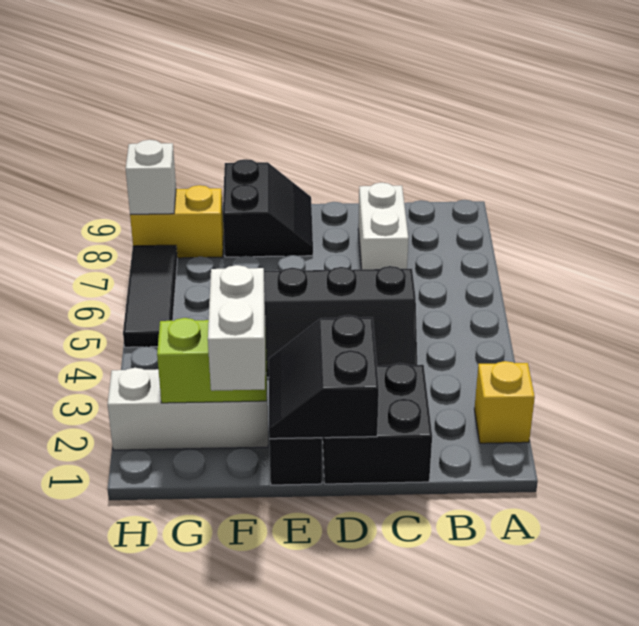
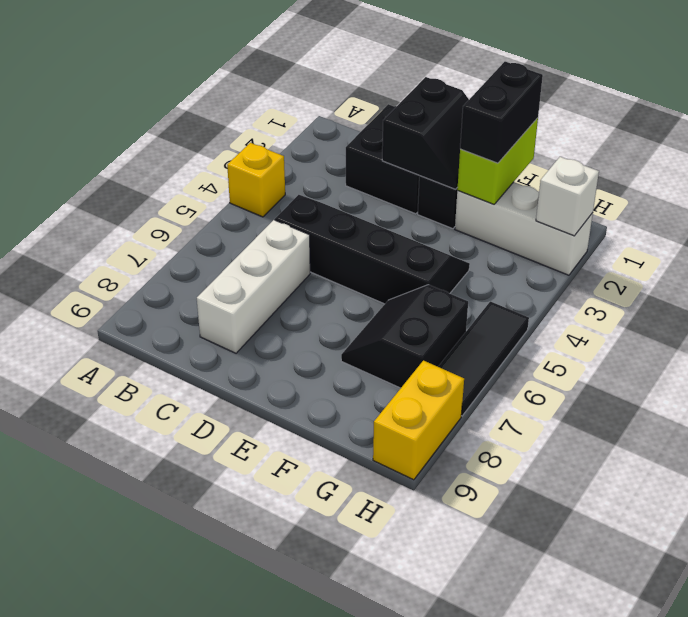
yellow brick A2 level 1 -> yellow brick A4 level 1
white brick C7:C8 level 1 -> white brick C6:C8 level 1
black slope E8:F9 level 1 top F -> black slope F6:G7 level 1 top G
white brick F1:F2 level 3 -> black brick F1:F2 level 3
lime brick F2:G2 level 2 -> lime brick F1:F2 level 2
yellow brick G8:H8 level 1 -> yellow brick H8:H9 level 1
white brick H8 level 2 -> white brick H2 level 2

